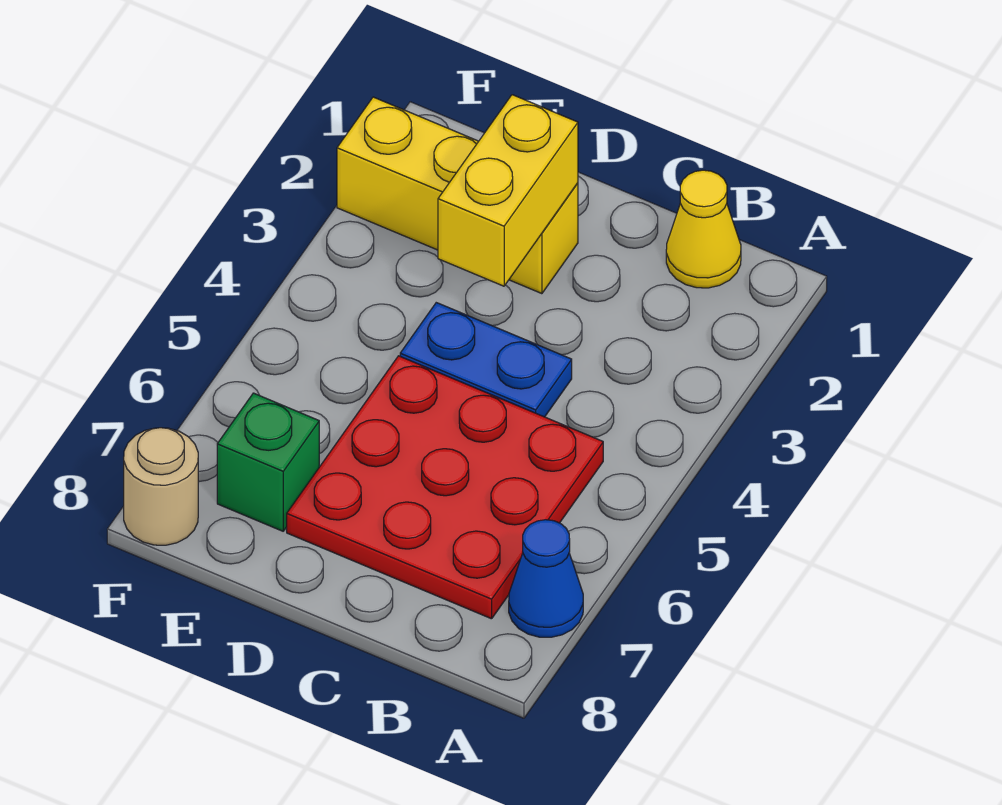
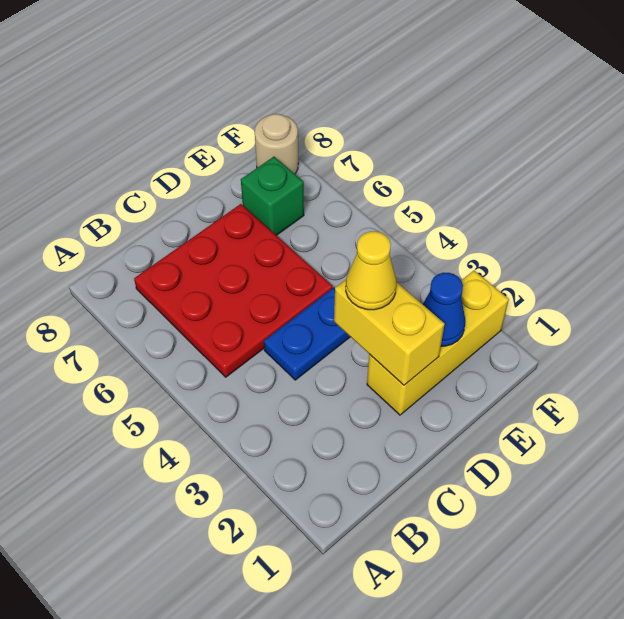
blue cone A7 level 1 -> blue cone E2 level 2
yellow cone B1 level 1 -> yellow cone D3 level 3

